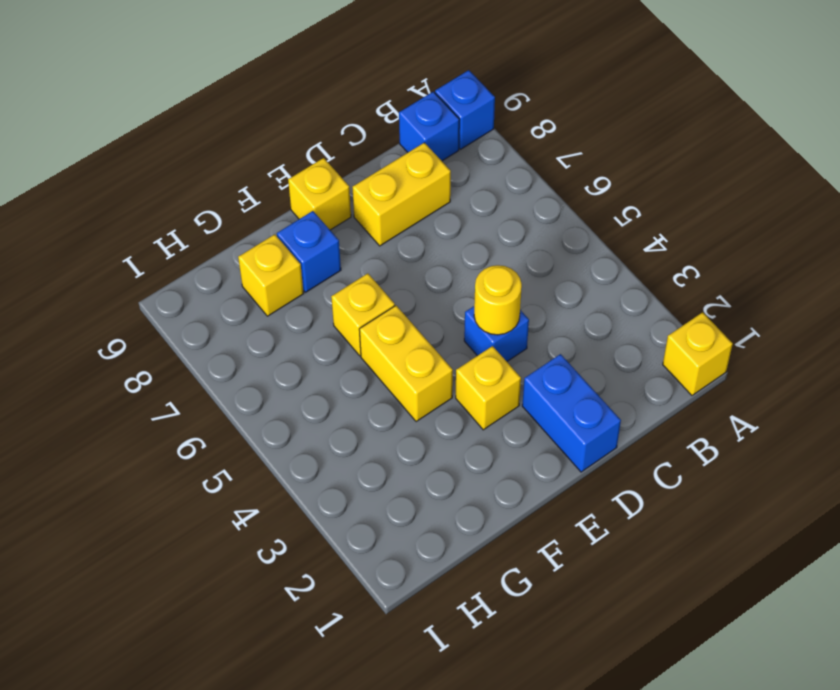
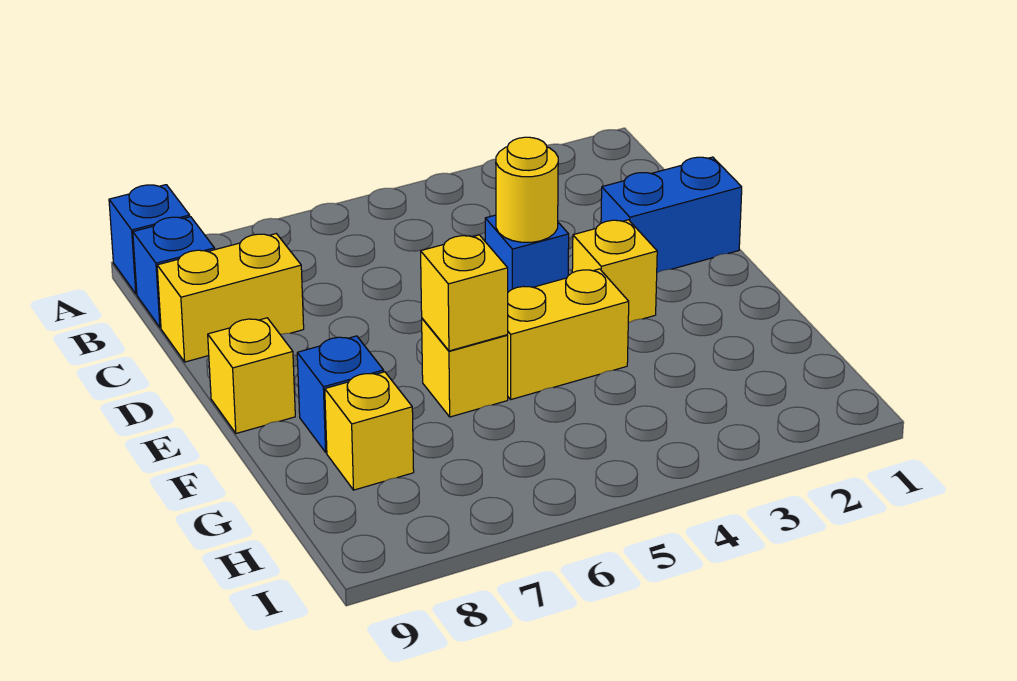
yellow brick A1 level 1 -> yellow brick F6 level 2
yellow brick C8:D8 level 1 -> yellow brick C8:C9 level 1

